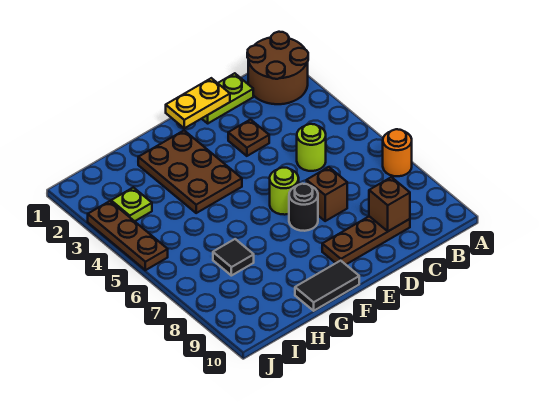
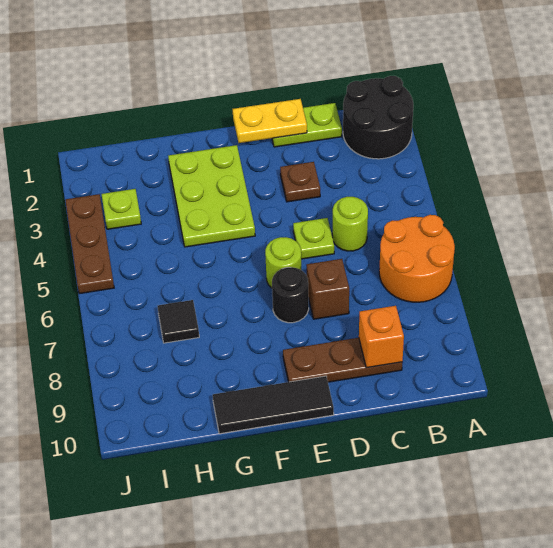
brown round brick A1:B2 level 1 -> black round brick A1:B2 level 1
orange round brick A7 level 1 -> orange round brick A6:B7 level 1
brown brick C9 level 2 -> orange brick C9 level 2
none -> lime plate D5 level 1
brown plate F2:G4 level 1 -> lime plate F2:G4 level 1
black tile F10:G10 level 1 -> black tile E10:G10 level 1

